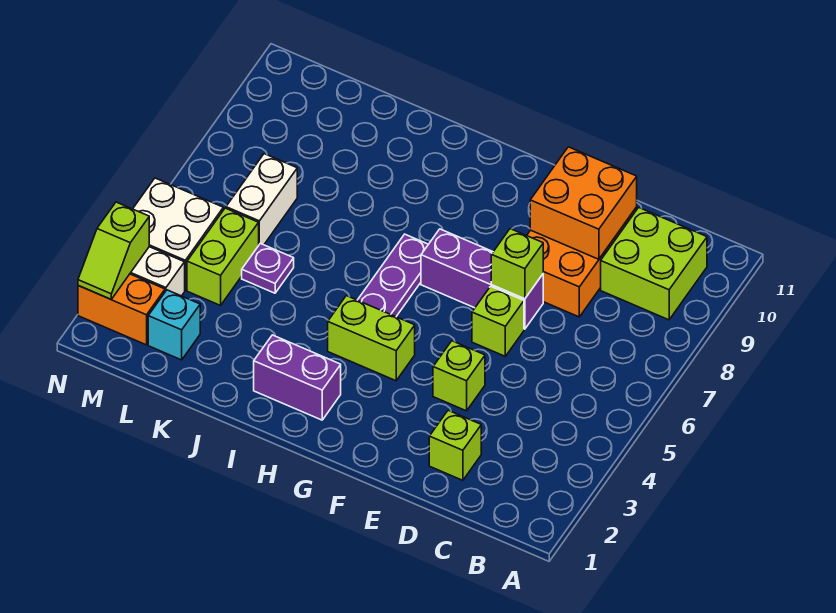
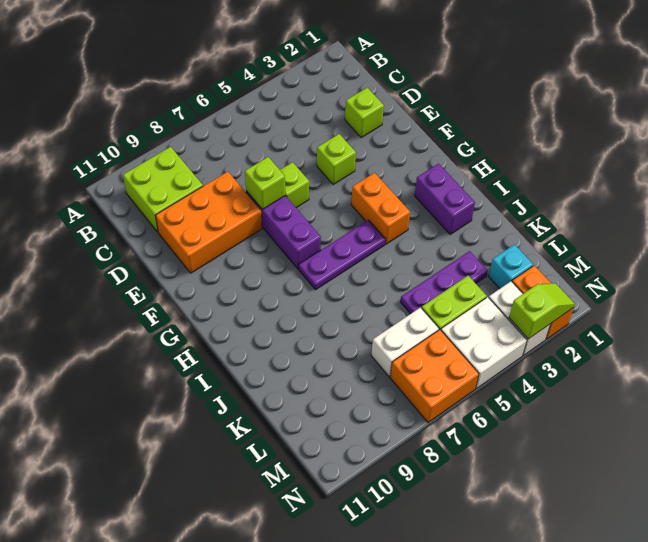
orange brick D9:E10 level 2 -> orange brick M6:N7 level 1
lime brick G4:H4 level 1 -> orange brick G4:H4 level 1
purple plate K5 level 1 -> purple plate K3:K5 level 1

